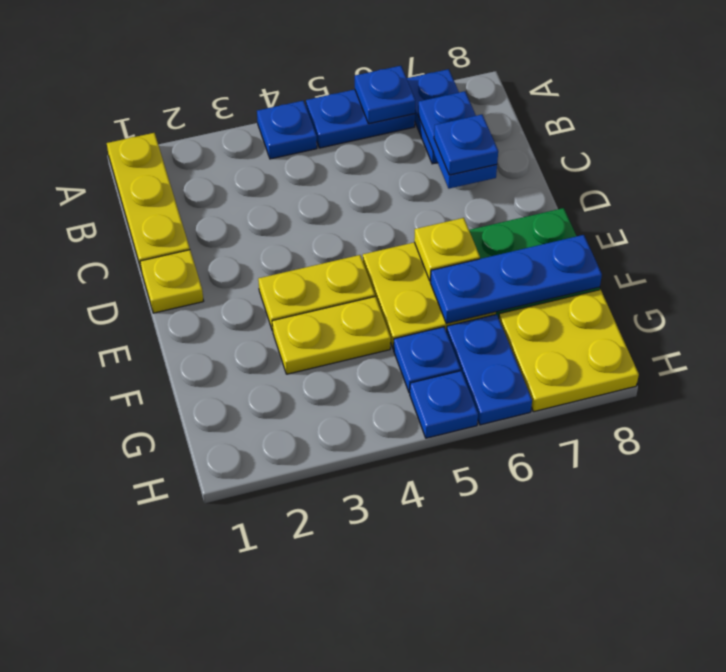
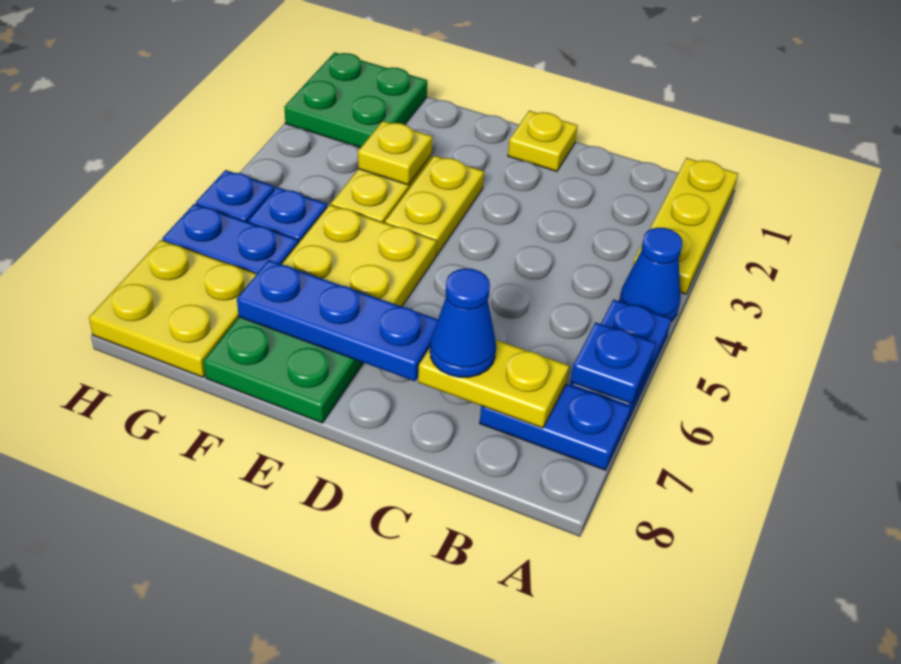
yellow plate A1:C1 level 1 -> yellow plate A1:A3 level 1
blue plate A4 level 1 -> blue cone A4 level 1
blue plate B7:C7 level 2 -> yellow plate B7:C7 level 2
blue plate C7 level 3 -> blue cone C7 level 3
yellow plate E6 level 2 -> yellow plate F3 level 2
blue plate F6:F8 level 2 -> blue plate D7:F7 level 2
none -> green plate G1:H2 level 1

